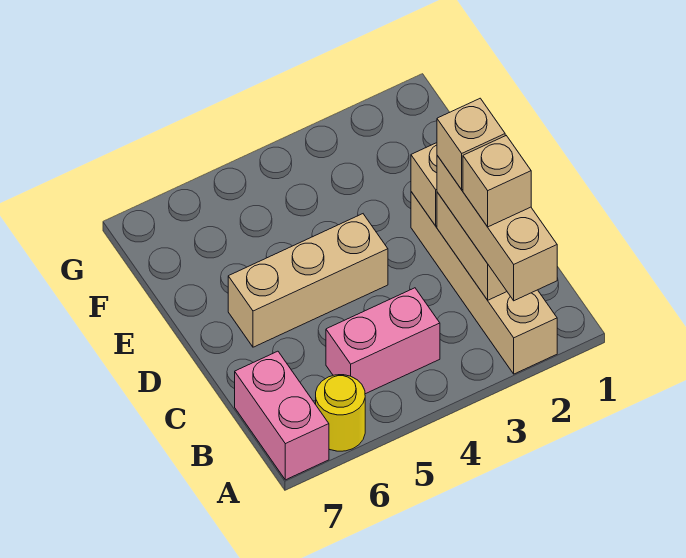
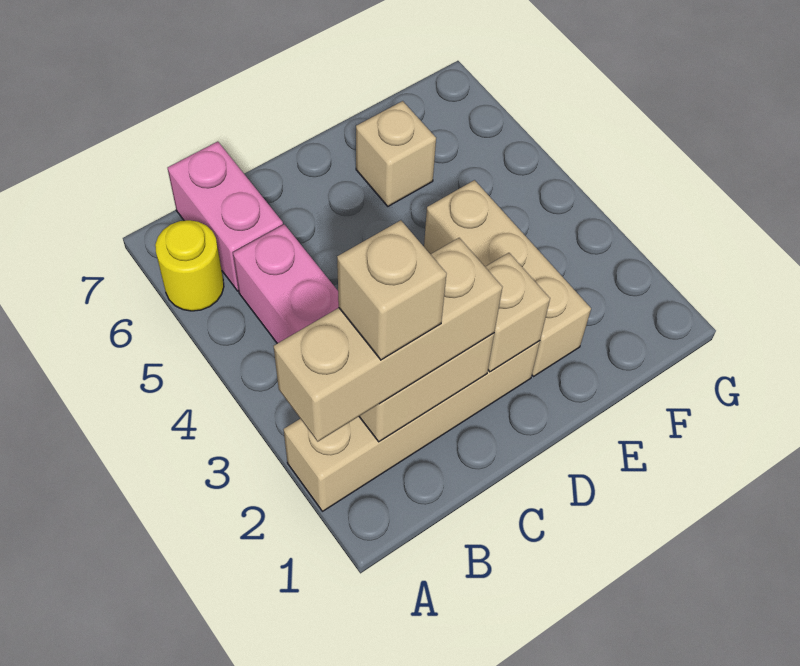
pink brick A7:B7 level 1 -> pink brick B6:B7 level 1
tan brick C2 level 4 -> tan brick E6 level 1
tan brick D4:D6 level 1 -> tan brick E2:E4 level 1

